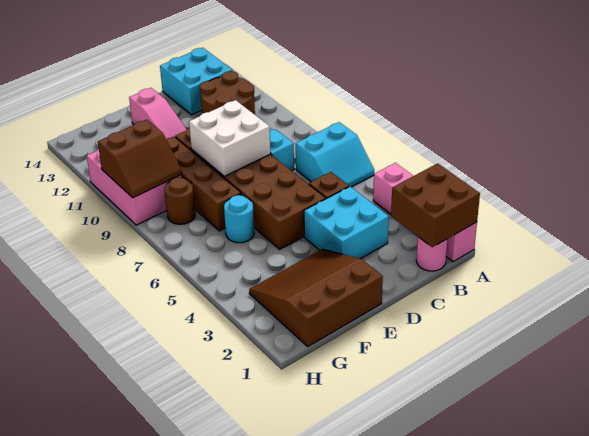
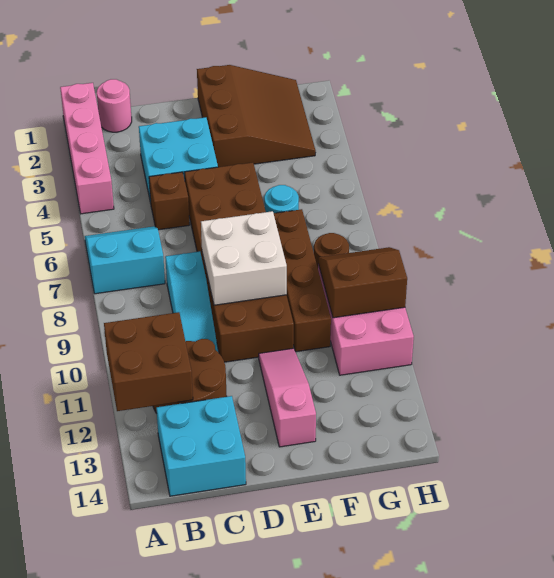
brown brick A1:B2 level 2 -> brown brick A11:B12 level 2
brown slope E1:G3 level 1 top 1 -> brown slope E1:G3 level 1 top E

